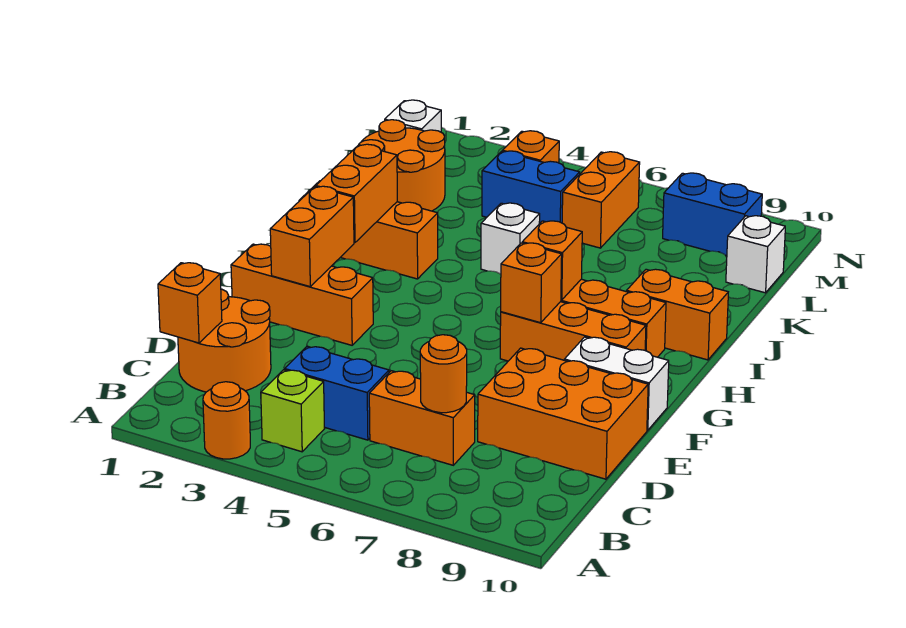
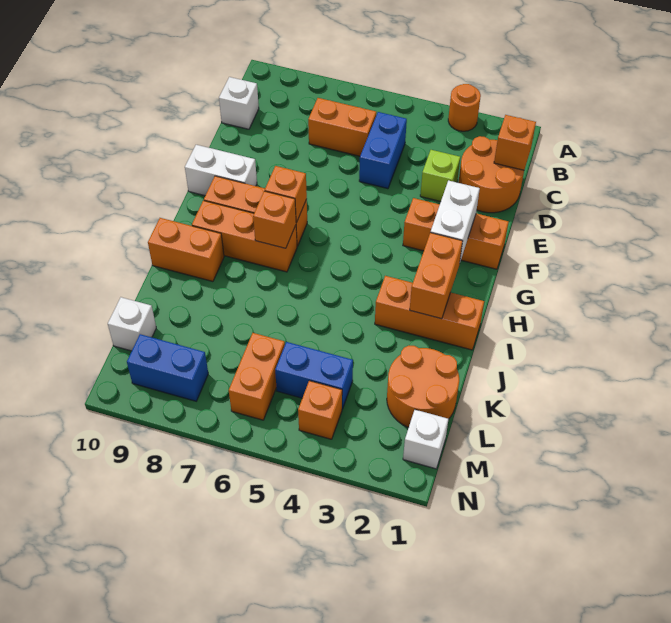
lime brick B4 level 1 -> lime brick D3 level 1
blue brick C4:C5 level 1 -> blue brick C5:D5 level 1
orange round brick C7 level 2 -> none
orange brick D8:E10 level 1 -> none
orange brick F2:G2 level 2 -> white brick F2:G2 level 2
white brick J5 level 1 -> white brick C10 level 1

